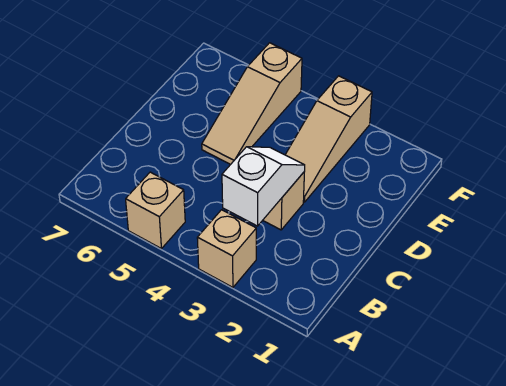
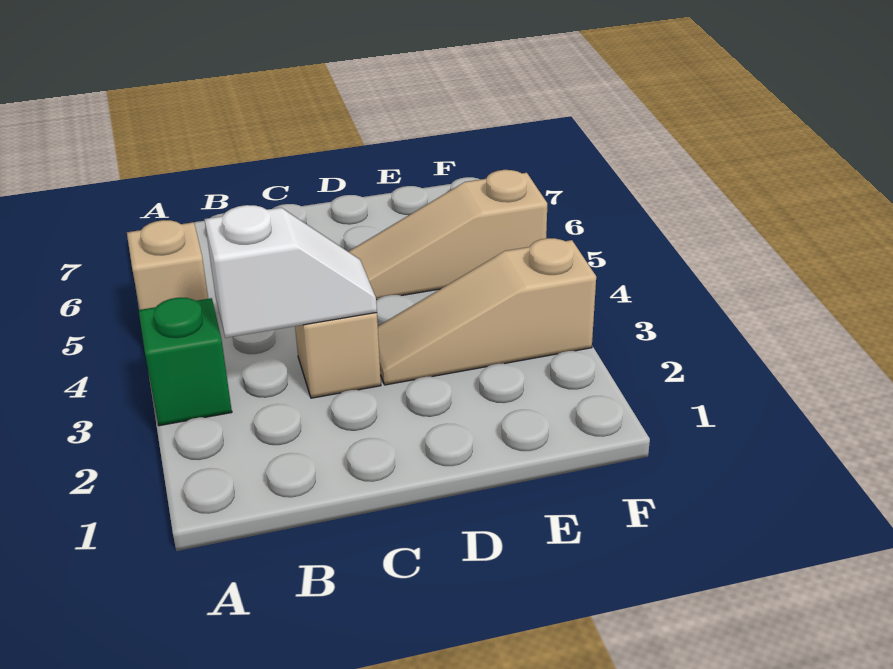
tan brick A3 level 1 -> green brick A3 level 1

